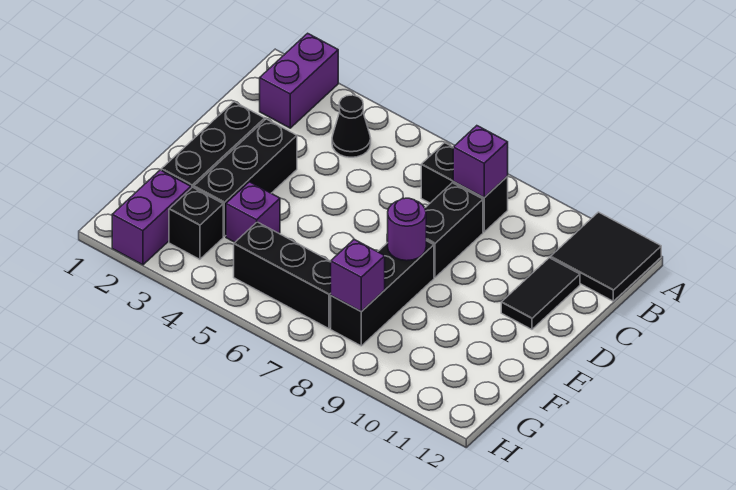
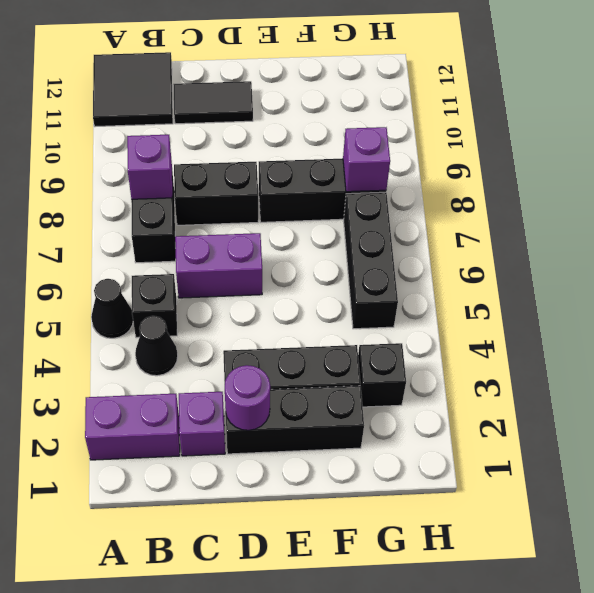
none -> black cone A5 level 1
none -> black brick B5 level 1
purple round brick E8 level 2 -> purple round brick D2 level 2
purple brick F4 level 1 -> purple brick C2 level 1
purple brick G2:H2 level 1 -> purple brick C6:D6 level 1

